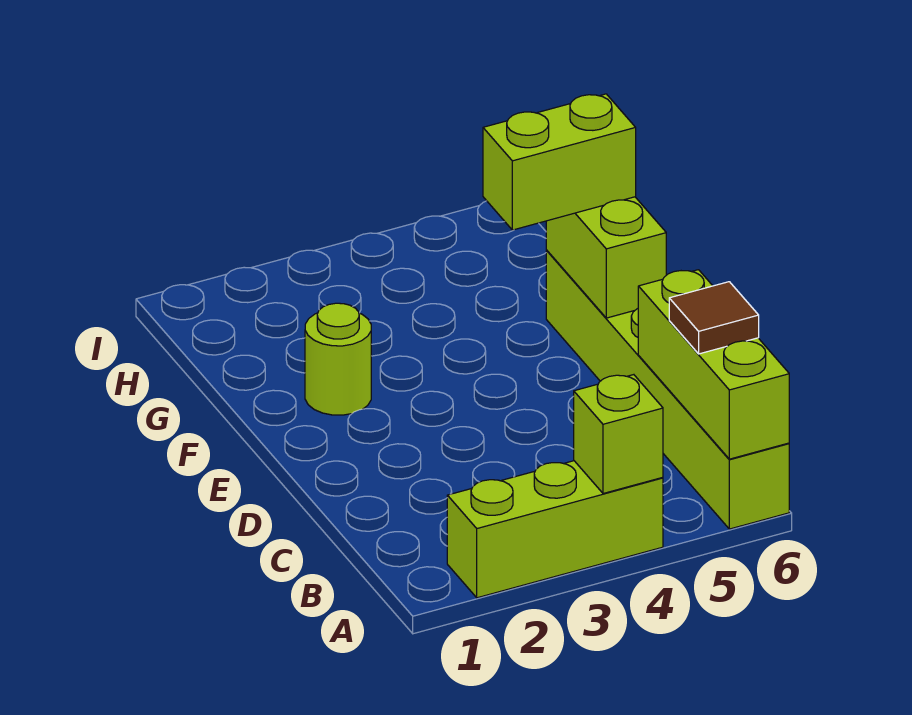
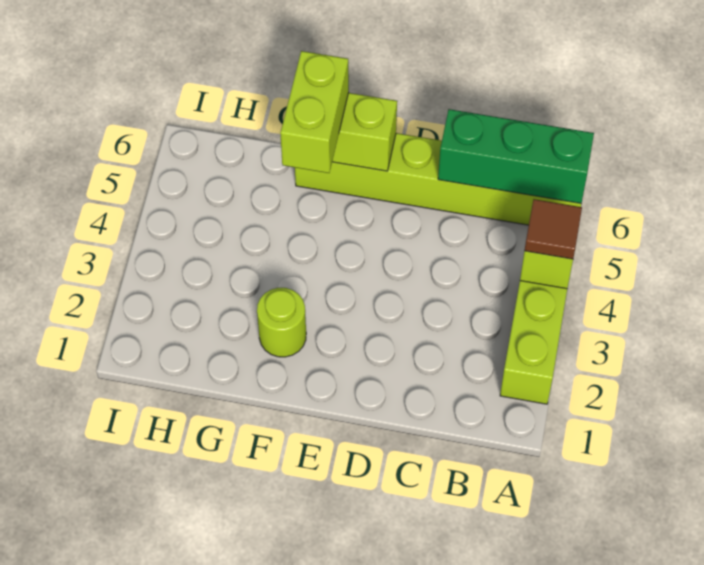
lime brick A6:C6 level 2 -> green brick A6:C6 level 2
brown tile B6 level 3 -> brown tile A4 level 3

